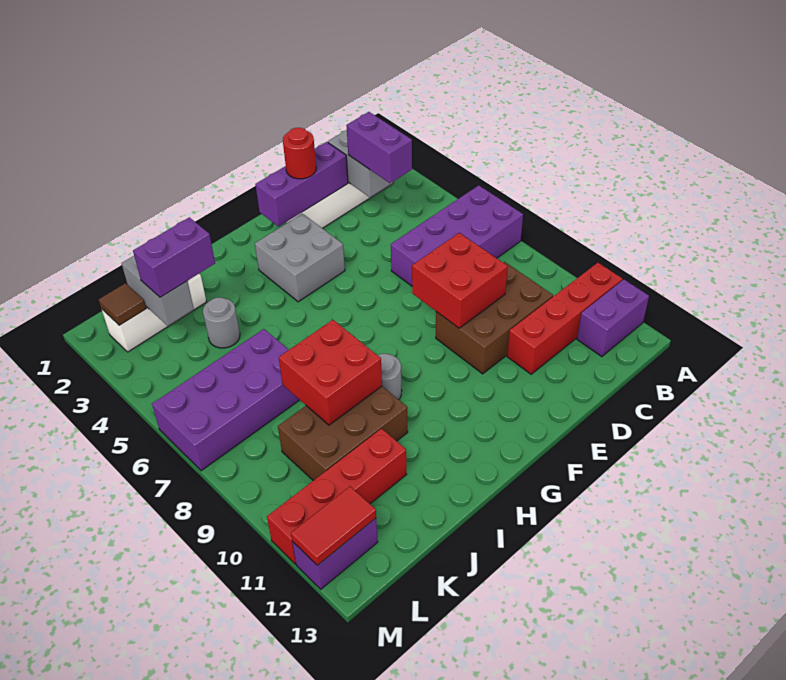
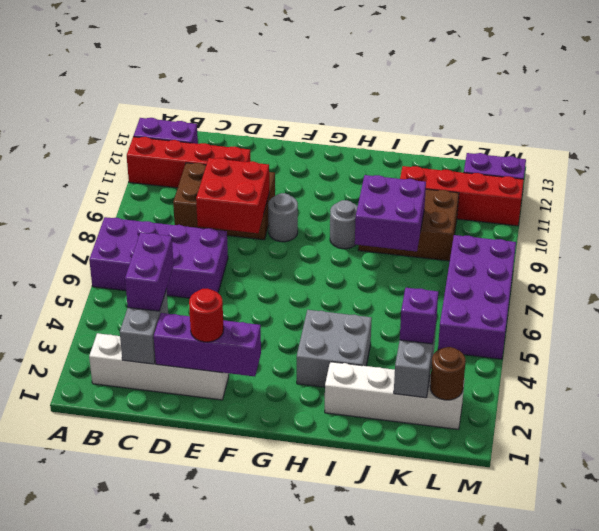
grey brick F3:G4 level 1 -> grey brick H3:I4 level 1
red brick I8:J9 level 2 -> purple brick I8:J9 level 2
white brick J2:L2 level 1 -> white brick I2:L2 level 1
purple brick J3:K3 level 3 -> purple brick K3 level 3
grey round brick J4 level 1 -> grey round brick F9 level 1
purple brick J6:M7 level 1 -> purple brick L5:M8 level 1
brown tile L2 level 2 -> brown round brick L2 level 2
red tile L12:M12 level 2 -> none

